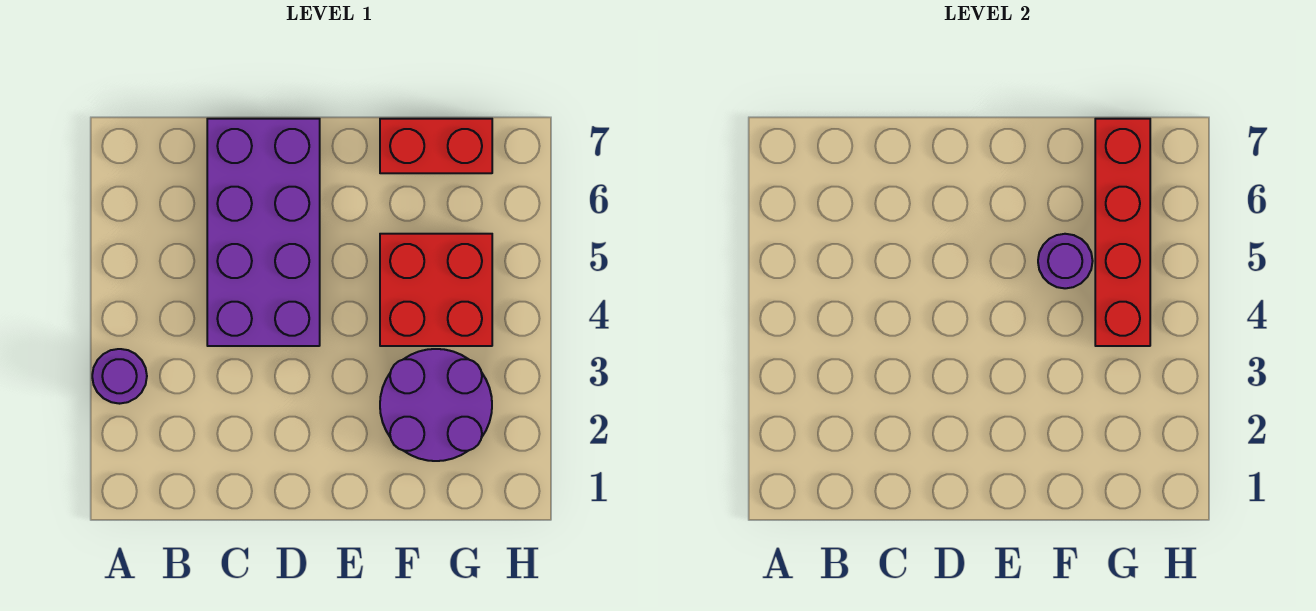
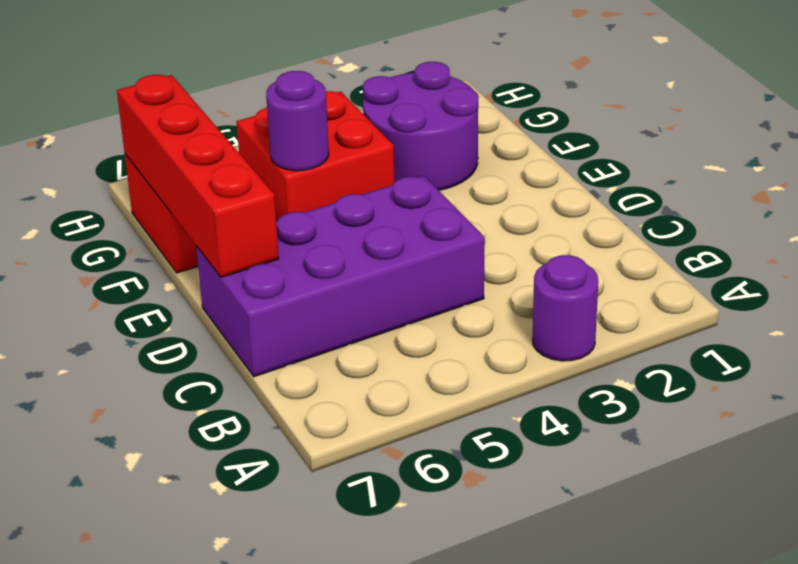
red brick G4:G7 level 2 -> red brick D7:G7 level 2

